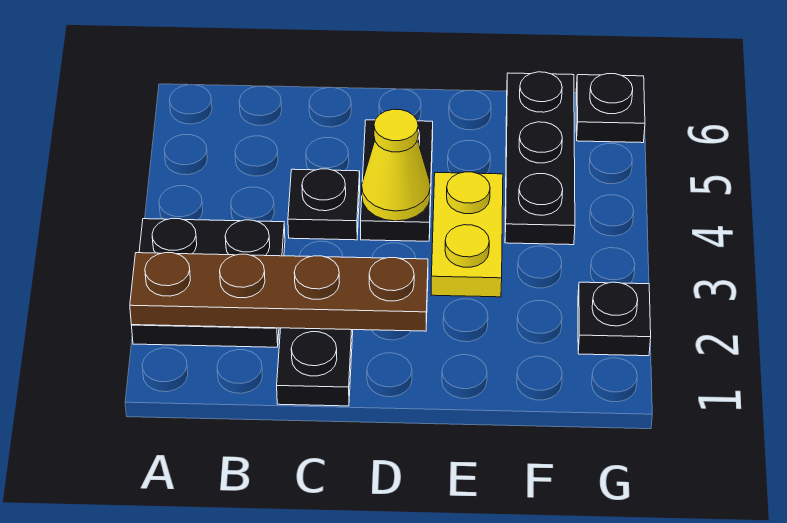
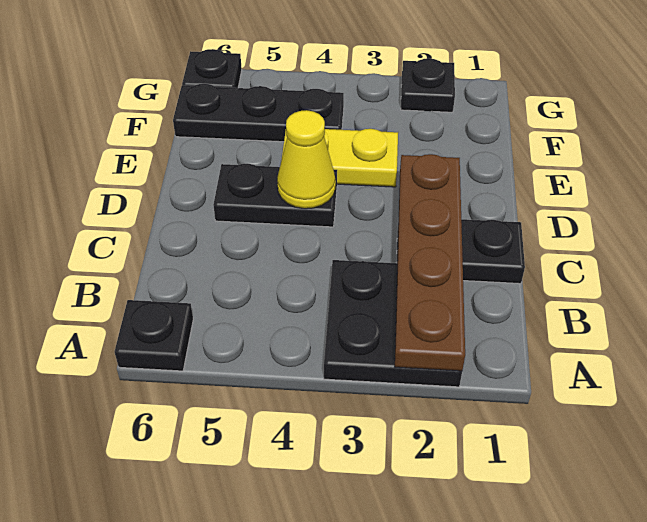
black plate C4 level 1 -> black plate A6 level 1

